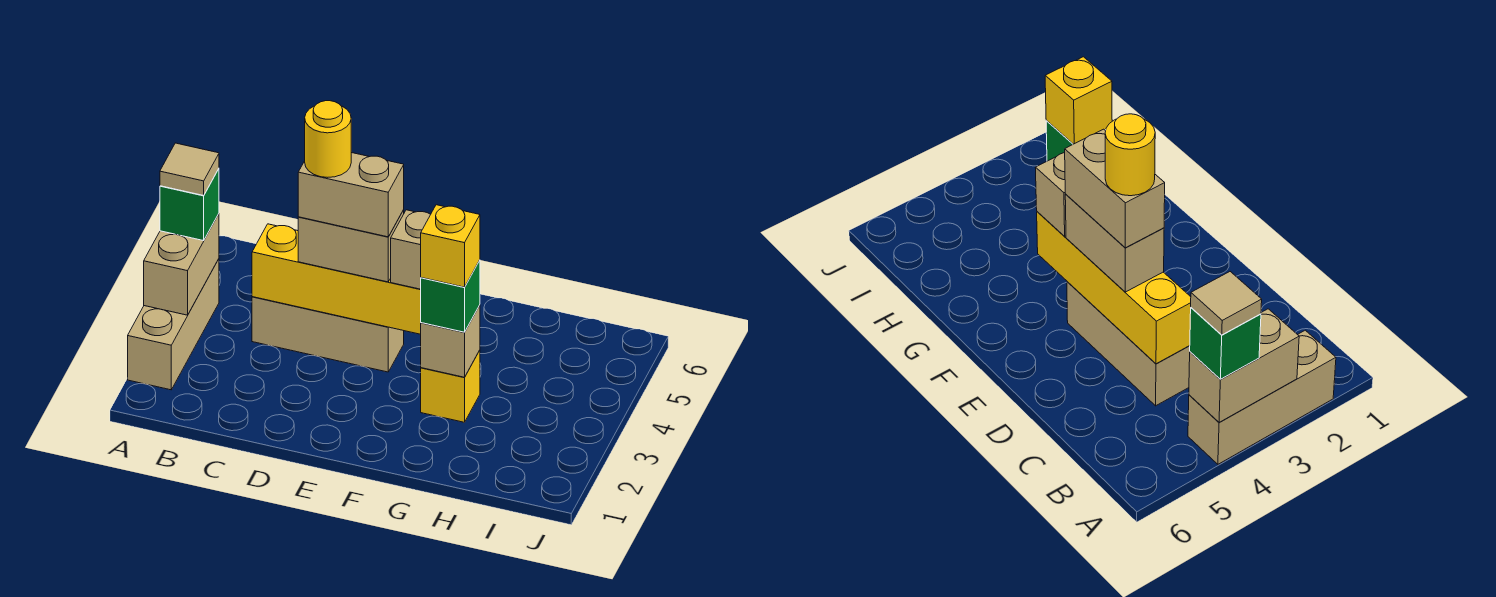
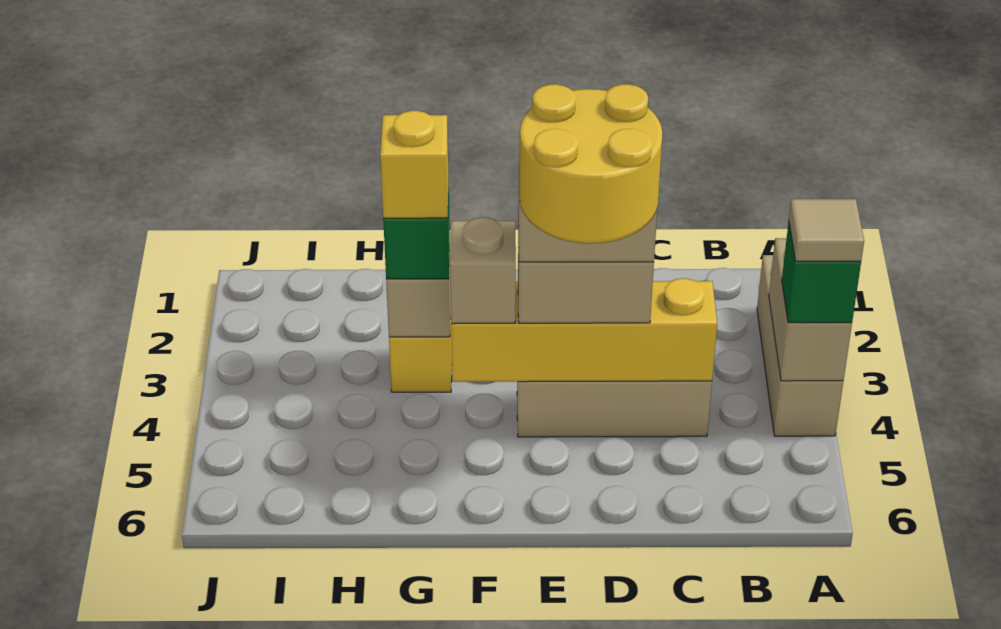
yellow round brick D4 level 5 -> yellow round brick D4:E5 level 5

